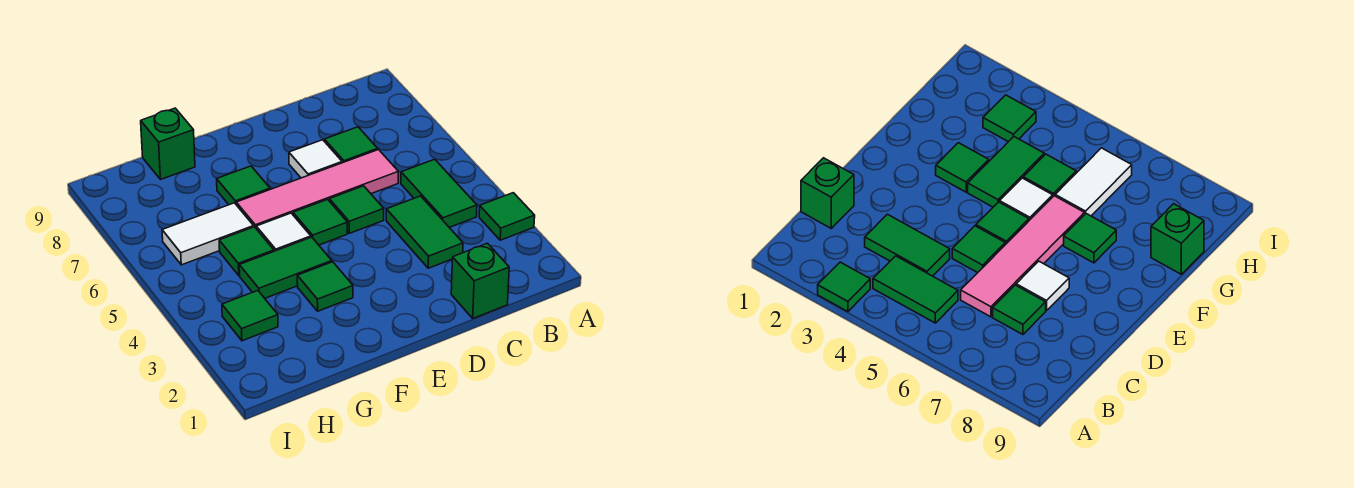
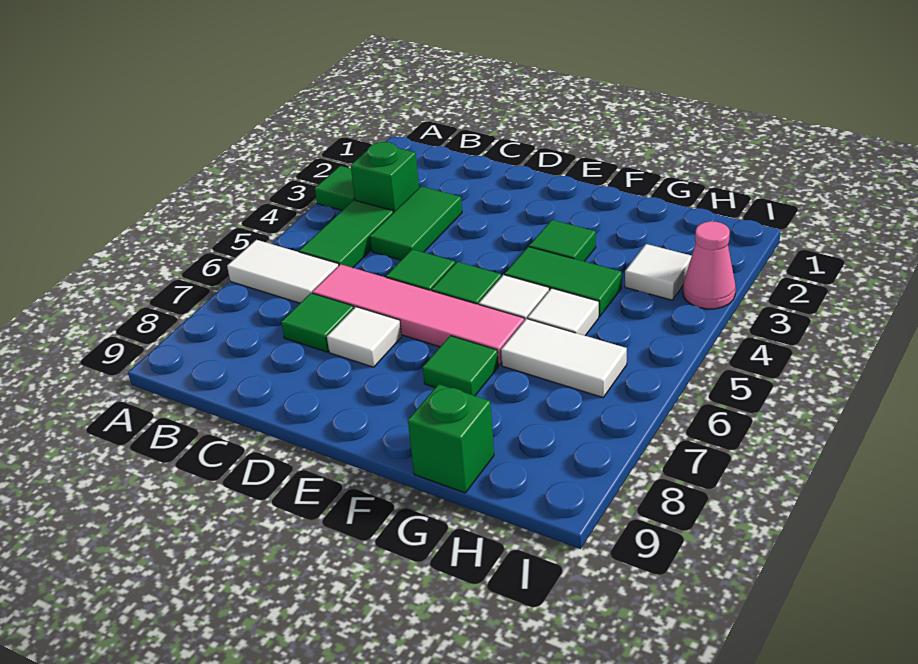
none -> white tile A6:B6 level 1
green brick C1 level 1 -> green brick B3 level 1
green tile G5 level 1 -> white tile G5 level 1
green tile H3 level 1 -> white tile H3 level 1
none -> pink cone I3 level 1

